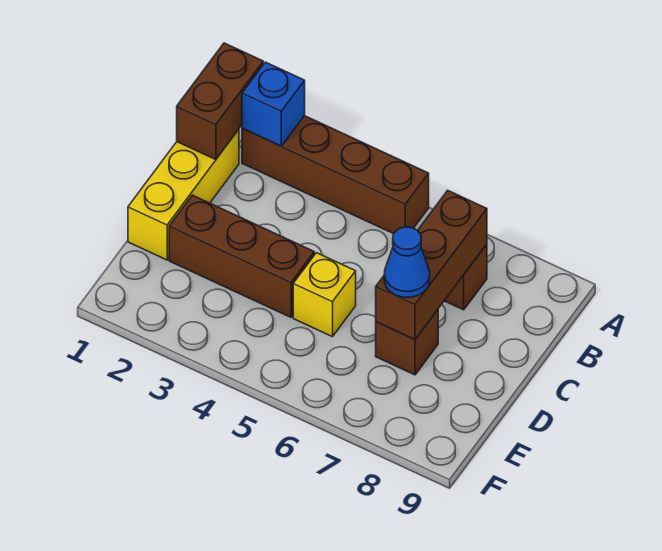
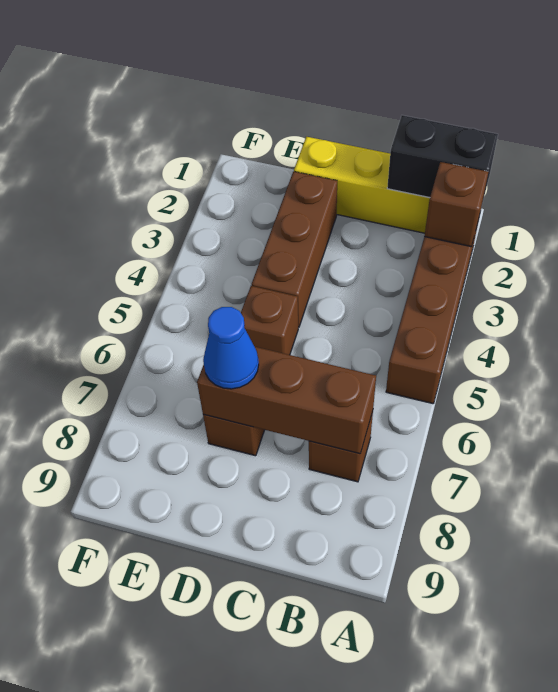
brown brick A1:B1 level 2 -> black brick A1:B1 level 2
blue brick A2 level 2 -> brown brick A2 level 2
yellow brick D5 level 1 -> brown brick D5 level 1

